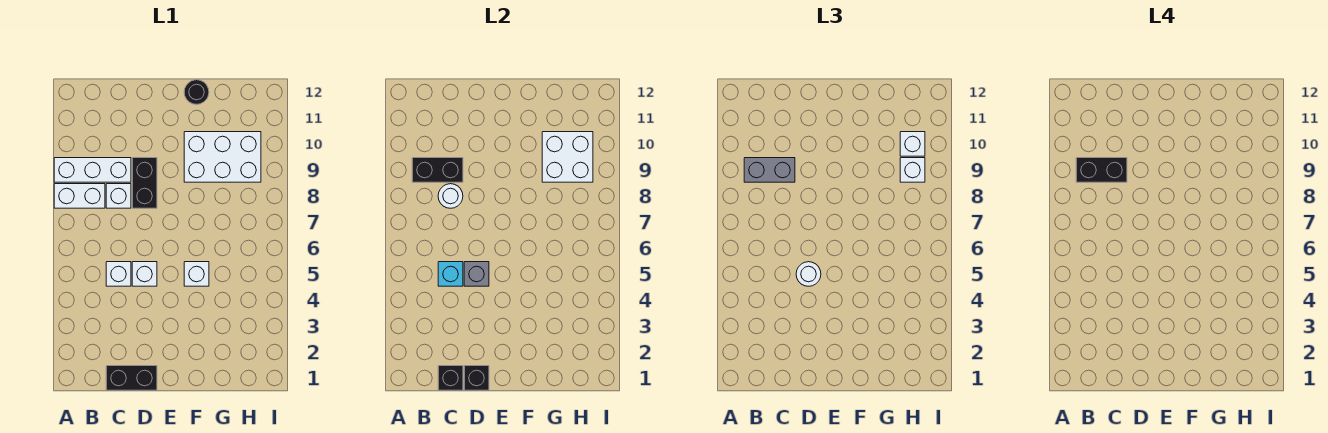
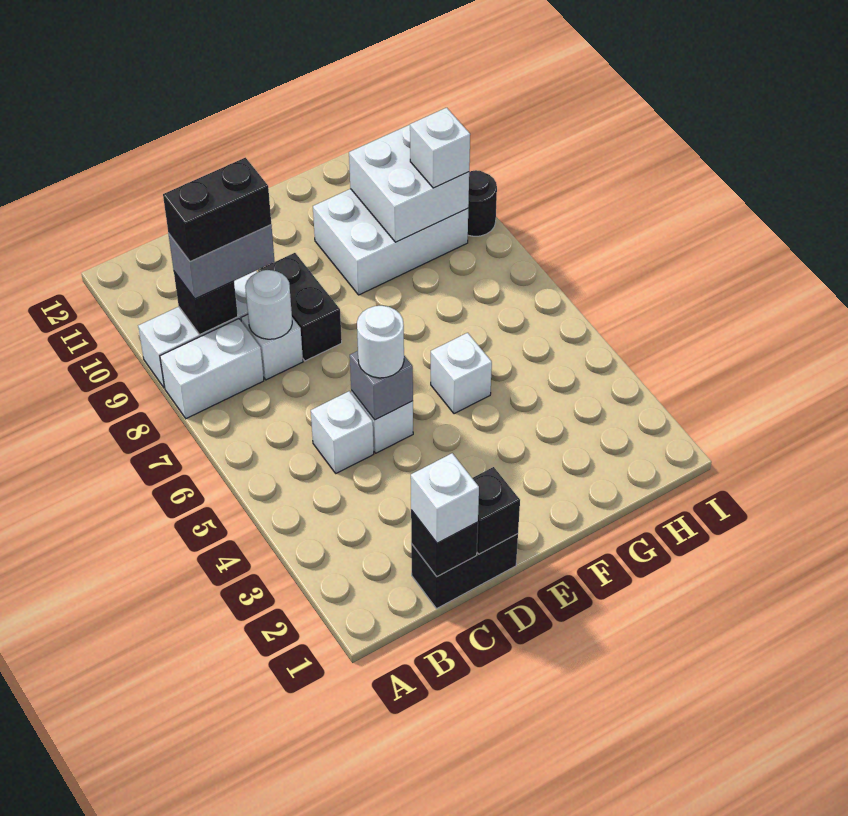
black brick B9:C9 level 2 -> black brick B9 level 2
cyan brick C5 level 2 -> none
black round brick F12 level 1 -> black round brick I9 level 1
white brick H10 level 3 -> white brick C1 level 3

